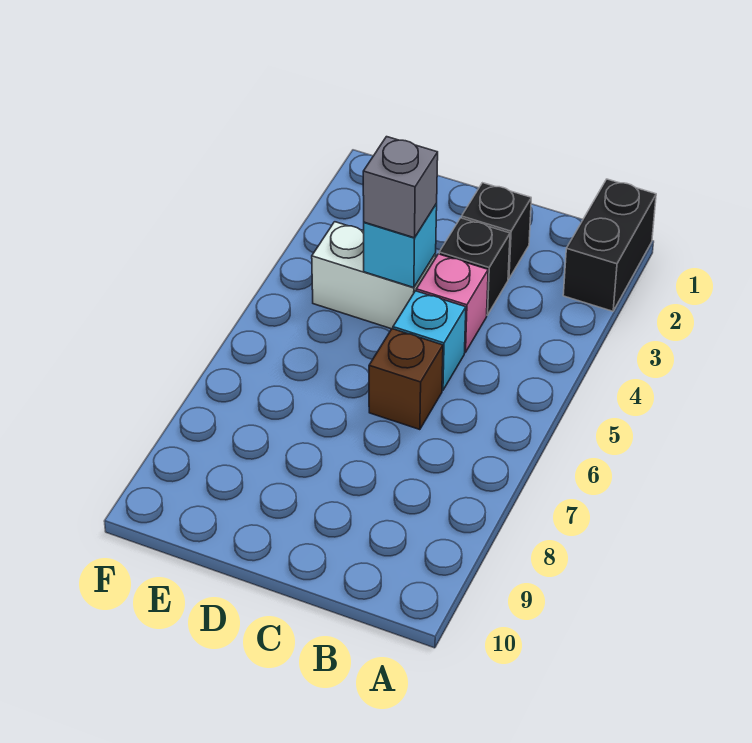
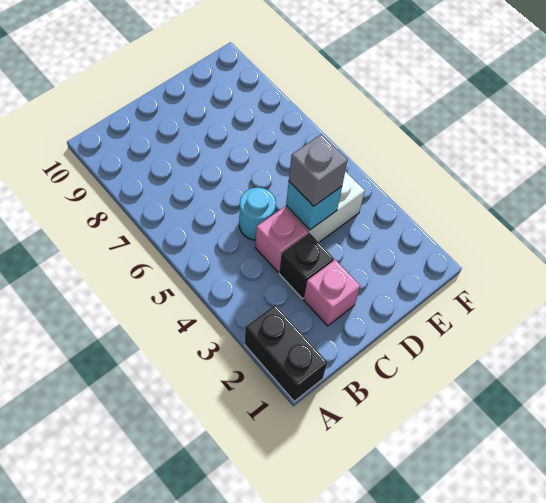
black brick C2 level 1 -> pink brick C2 level 1
cyan brick C5 level 1 -> cyan round brick C5 level 1
brown brick C6 level 1 -> none

